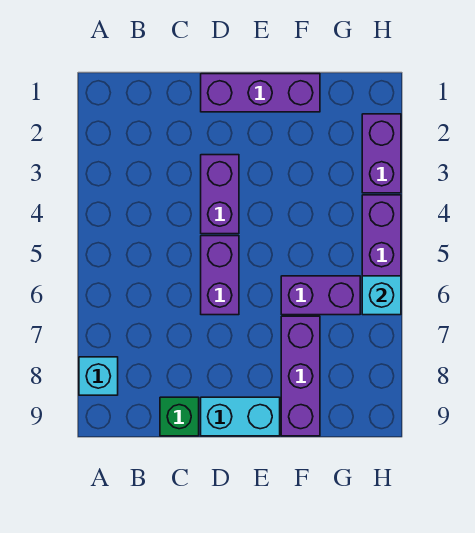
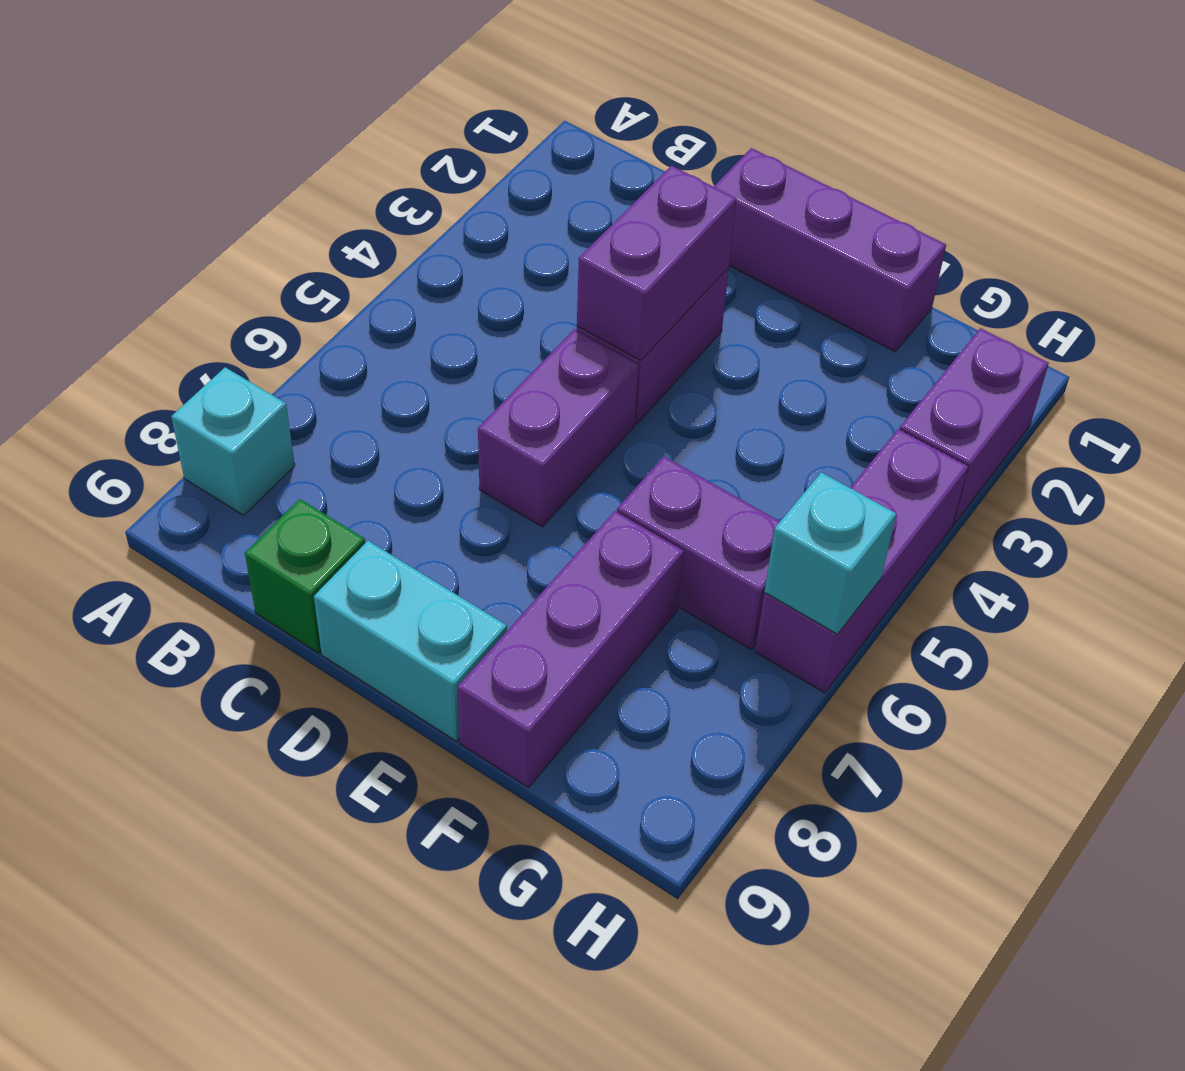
none -> purple brick D3:D4 level 2

